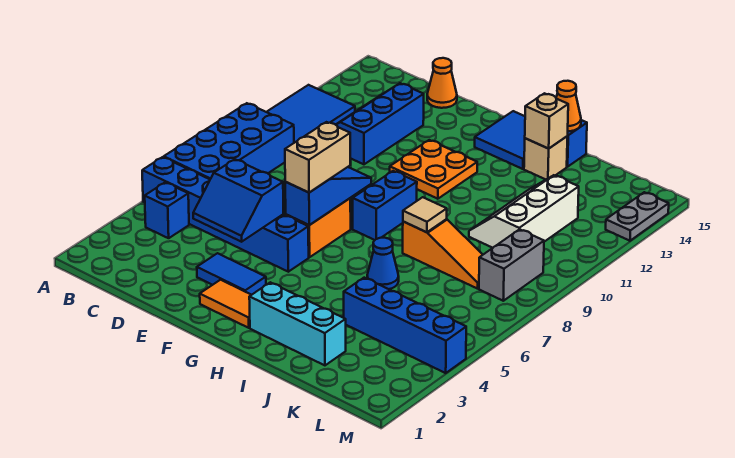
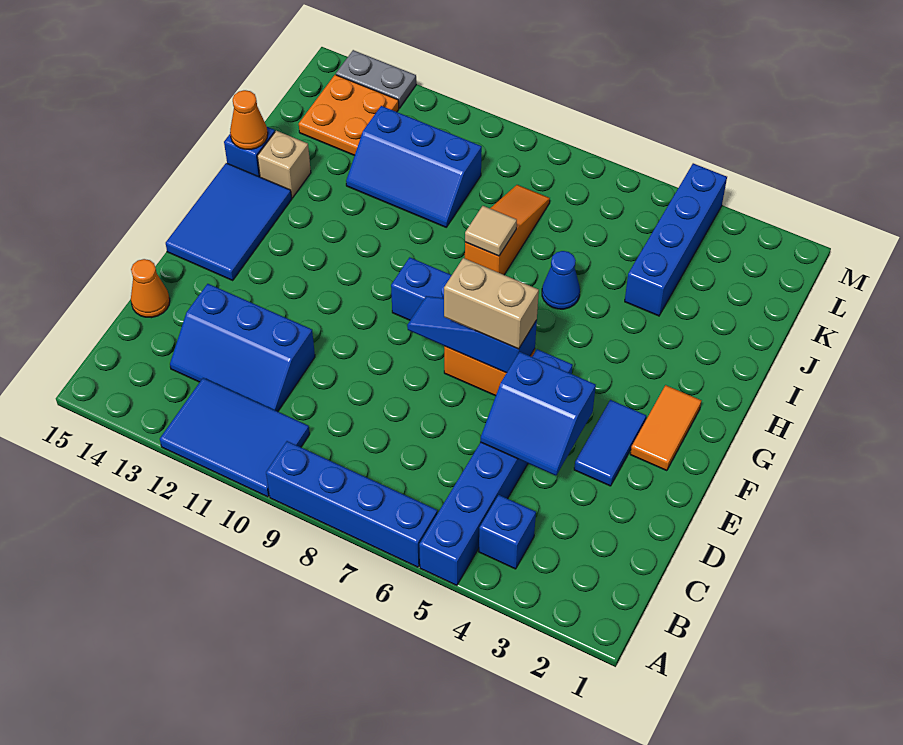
blue brick A6:B9 level 1 -> blue brick A6:A9 level 1
blue slope D4:E5 level 2 top 5 -> blue slope D4:E5 level 2 top E
orange plate F11:G12 level 1 -> orange plate K13:L14 level 1
blue tile G14:H15 level 1 -> blue tile F14:H15 level 1
cyan brick H2:J2 level 1 -> none
tan brick I14 level 2 -> none
white slope J10:K12 level 1 top K -> blue slope J10:K12 level 1 top K
grey brick L8:L9 level 1 -> none

